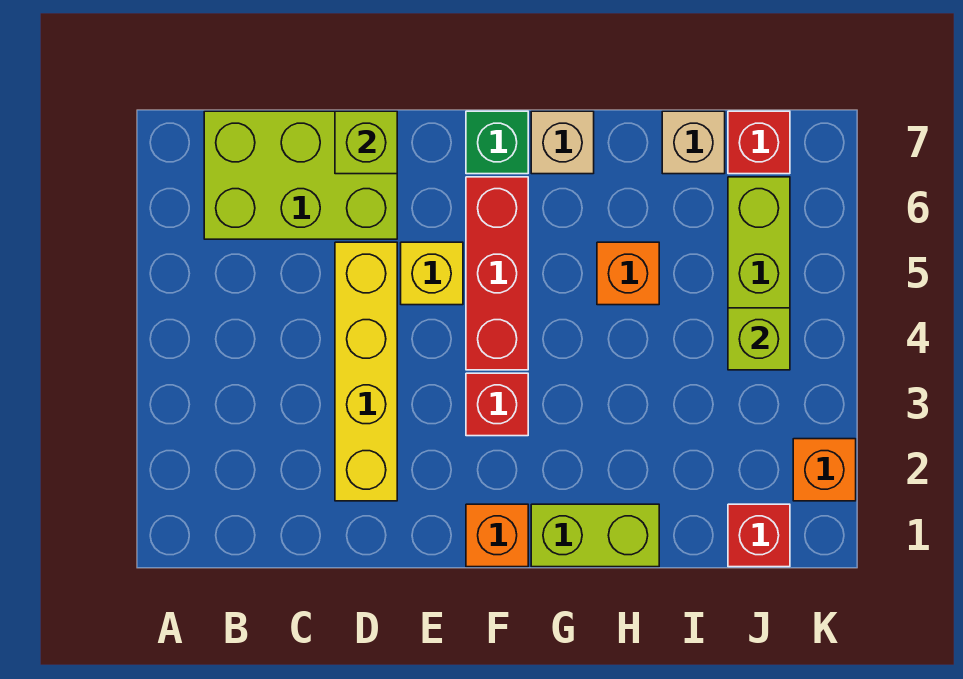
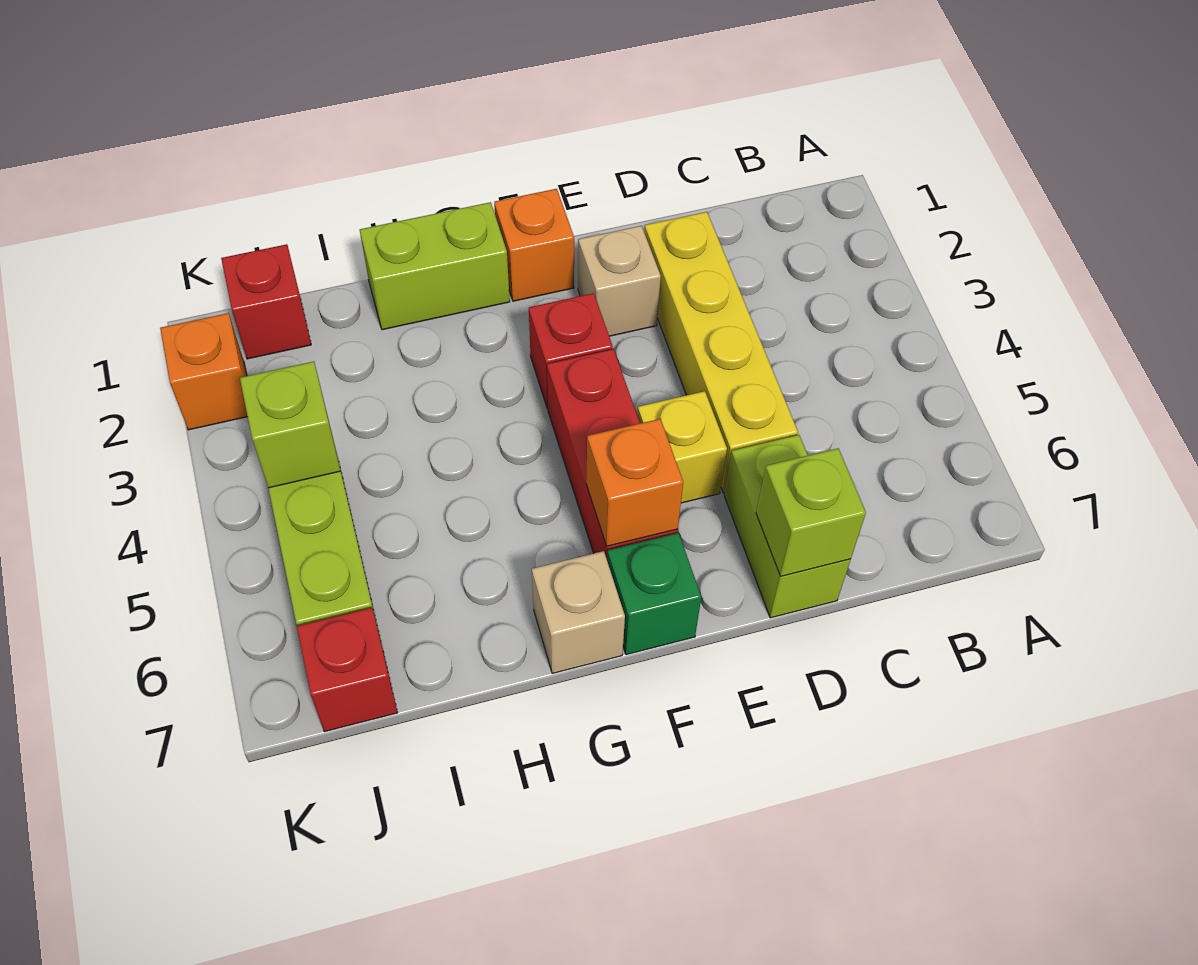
lime brick B6:D7 level 1 -> lime brick D6:D7 level 1
orange brick H5 level 1 -> orange brick F6 level 2
tan brick I7 level 1 -> tan brick E2 level 1

